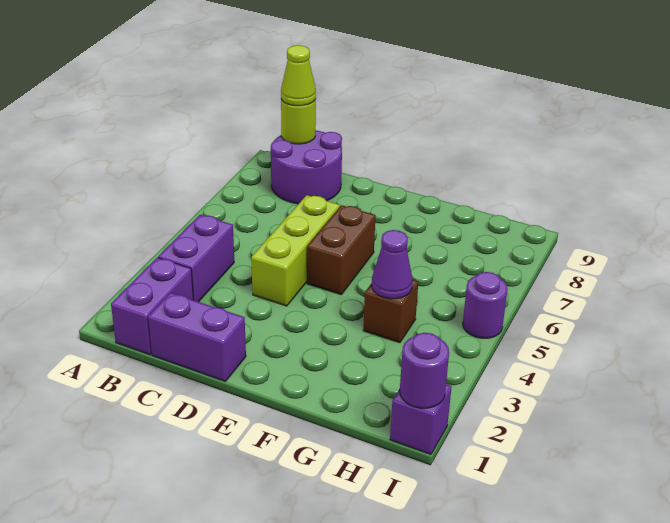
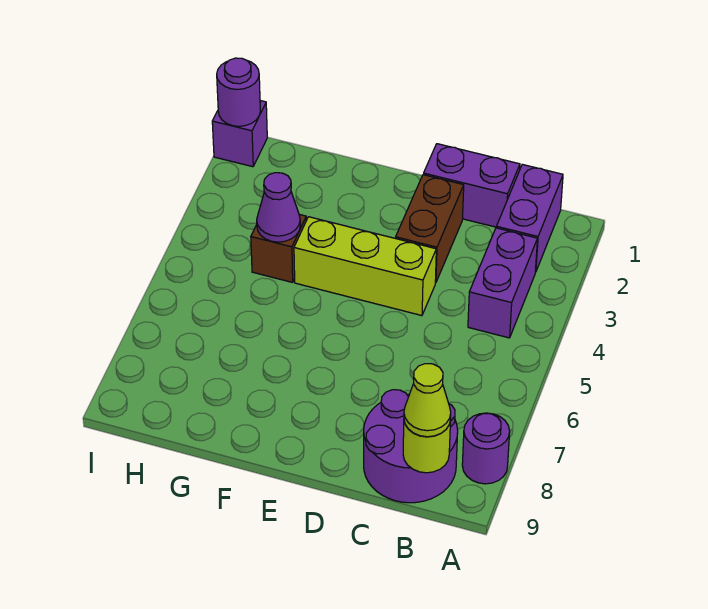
lime brick D4:D6 level 1 -> lime brick D4:F4 level 1
brown brick E5:E6 level 1 -> brown brick D2:D3 level 1
purple round brick I5 level 1 -> purple round brick A8 level 1

